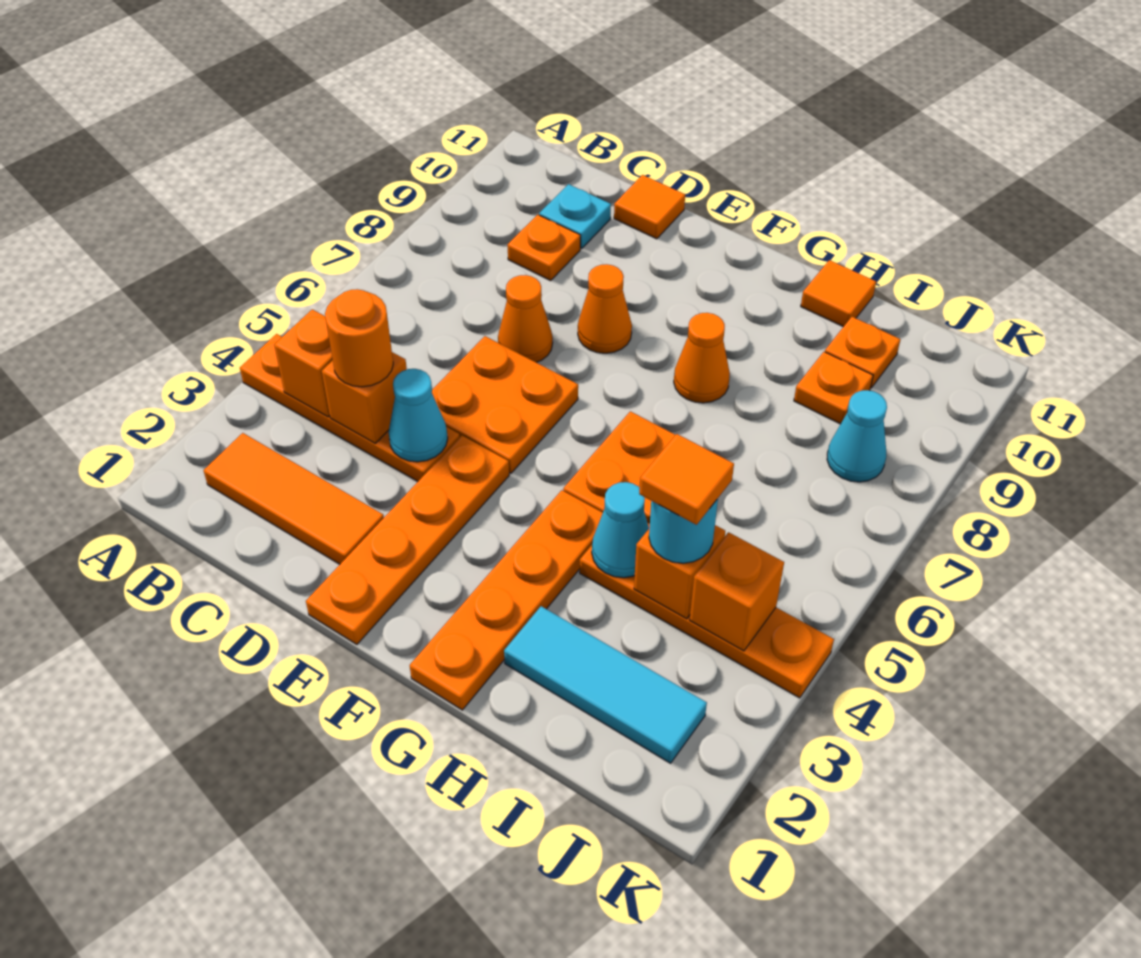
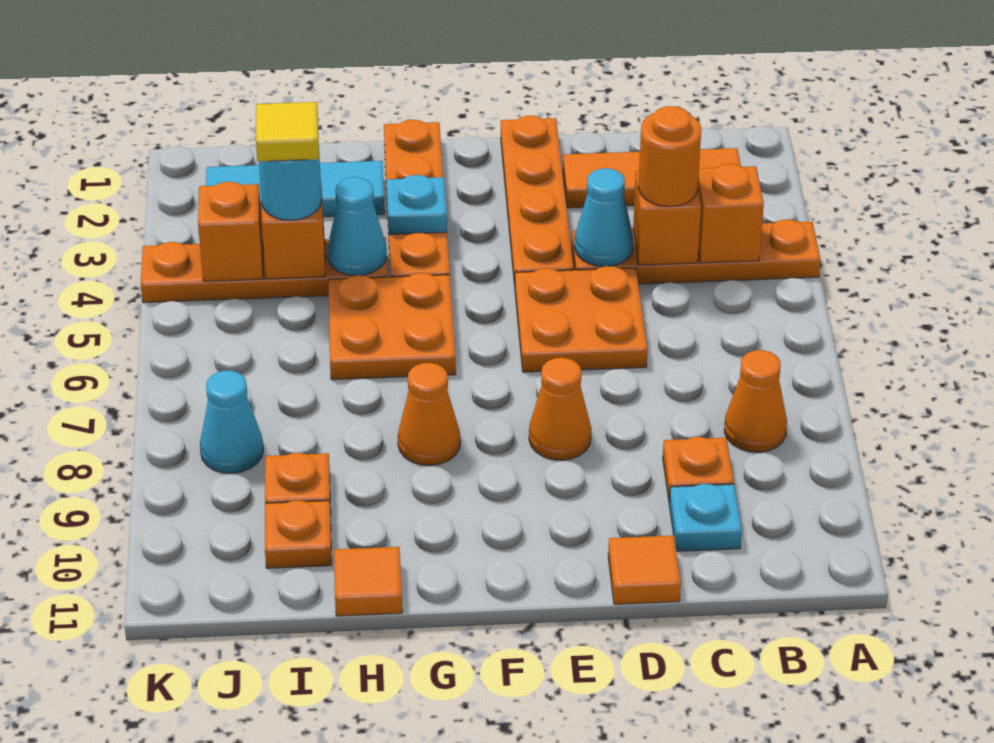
orange cone D7 level 1 -> orange cone B8 level 1
none -> cyan plate G3 level 2
orange tile I4 level 4 -> yellow tile I4 level 4

